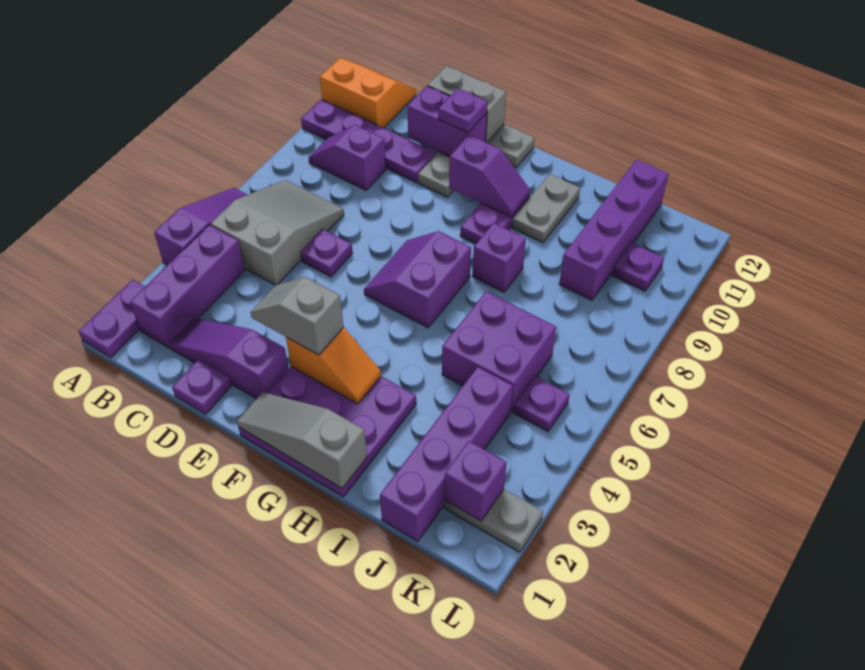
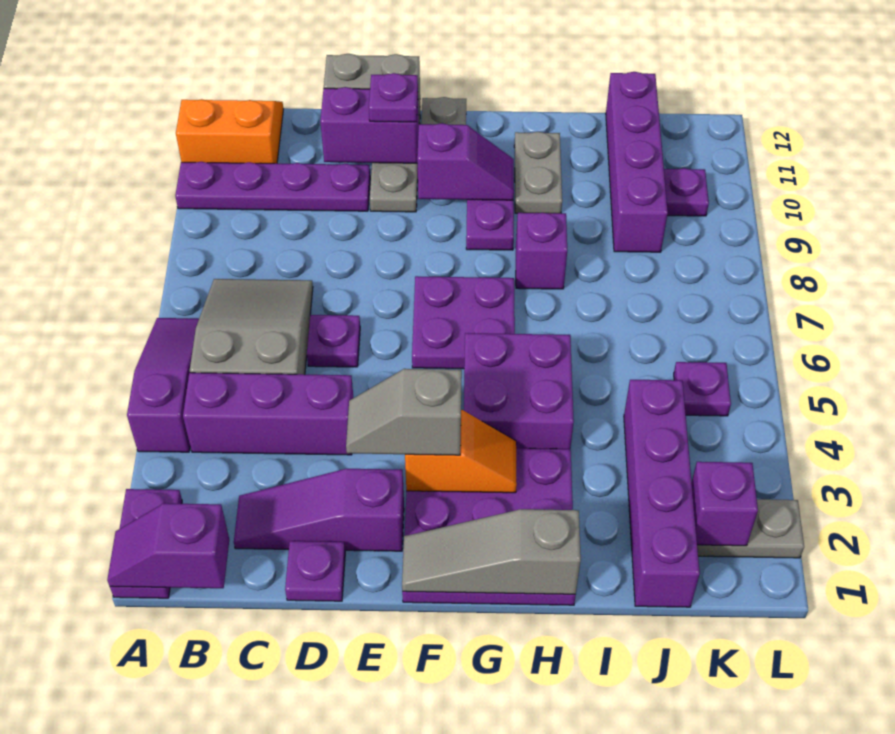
purple brick B2:B4 level 1 -> purple brick B4:D4 level 1
purple slope B9:C9 level 1 top C -> purple slope A1:B1 level 2 top B
purple slope F6:G7 level 1 top G -> purple plate F6:G7 level 1
purple brick I5:J6 level 1 -> purple brick G4:H5 level 1

